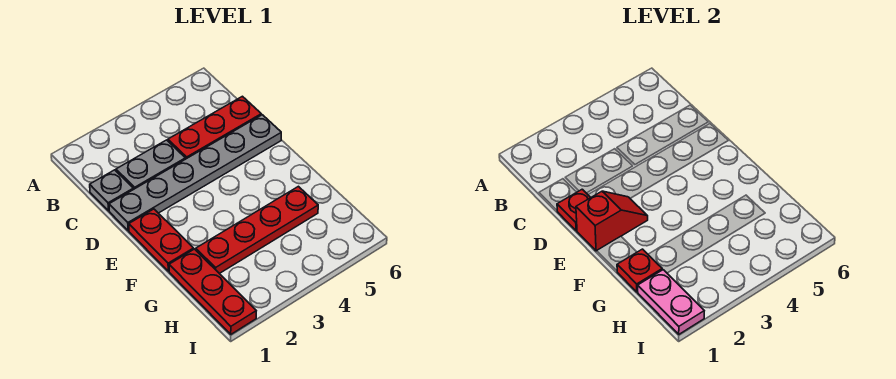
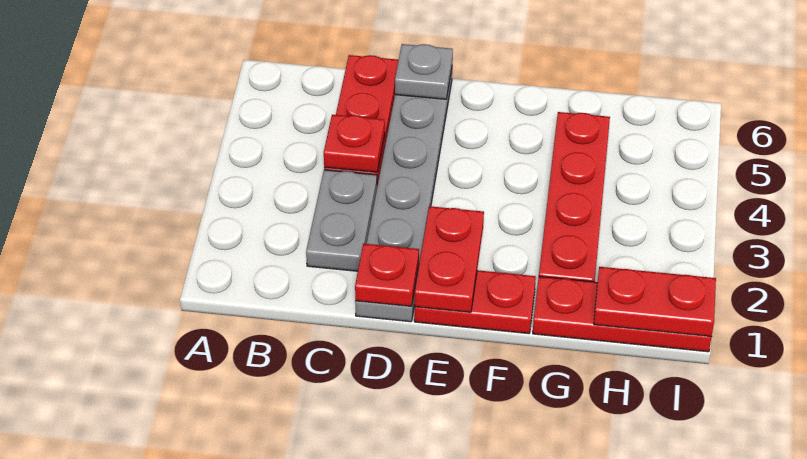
grey plate C1 level 1 -> grey plate D6 level 2
red slope E1:E2 level 2 top 1 -> red plate E1:E2 level 2
red plate G1 level 2 -> red plate C4 level 2
pink plate H1:I1 level 2 -> red plate H1:I1 level 2

